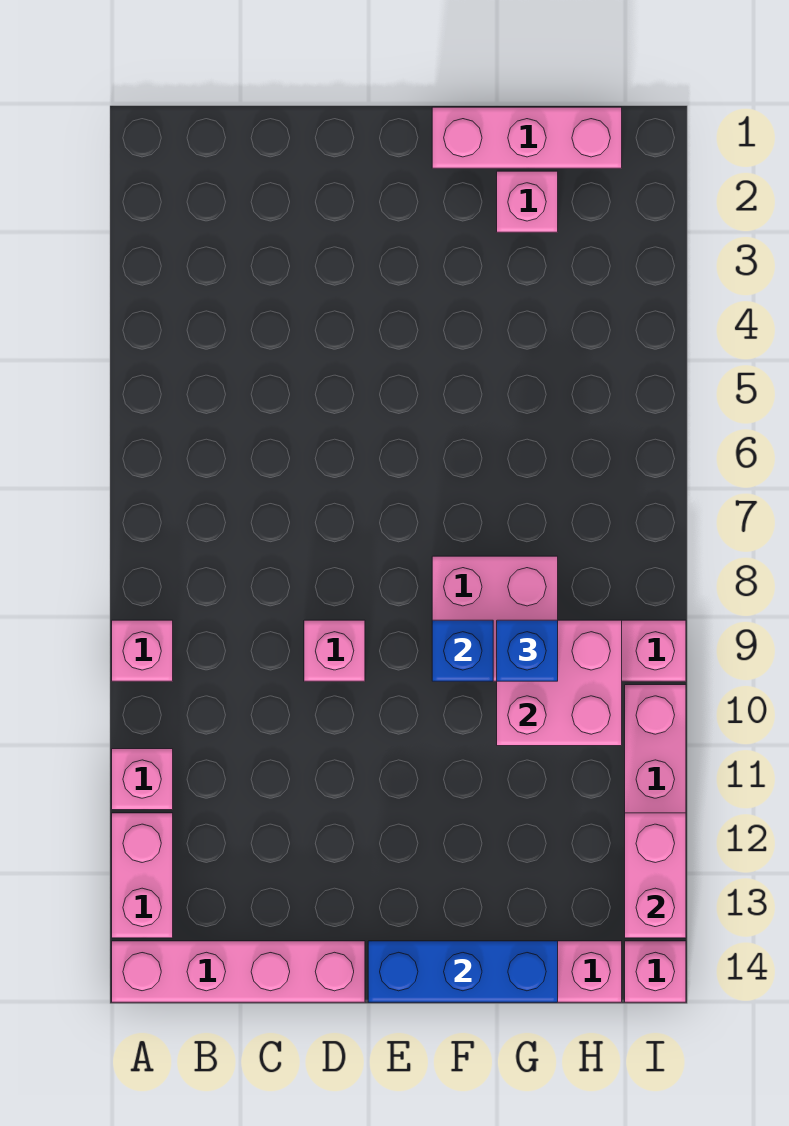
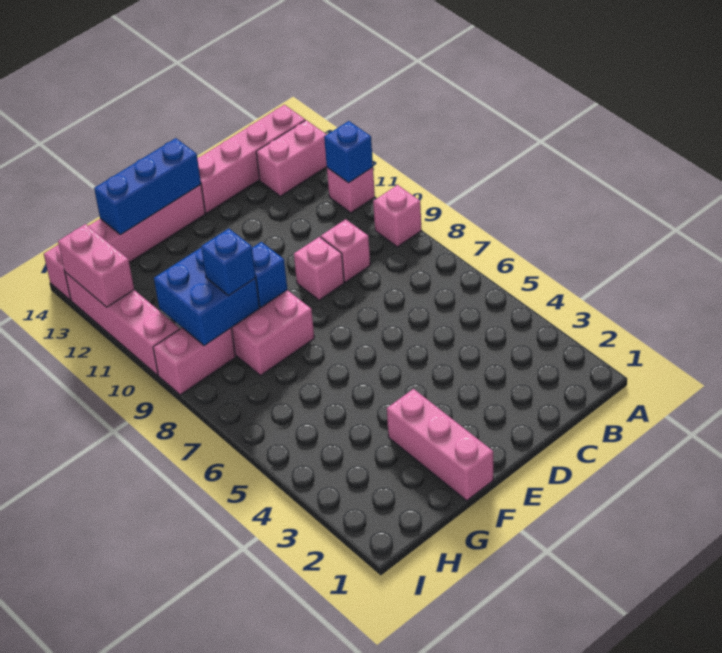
none -> blue brick A11 level 2
pink brick A12:A13 level 1 -> pink brick A13:B13 level 1
pink brick F1:H1 level 1 -> pink brick F1:F3 level 1
pink brick G2 level 1 -> pink brick C9 level 1
pink brick G9:H10 level 2 -> blue brick G9:H10 level 2

